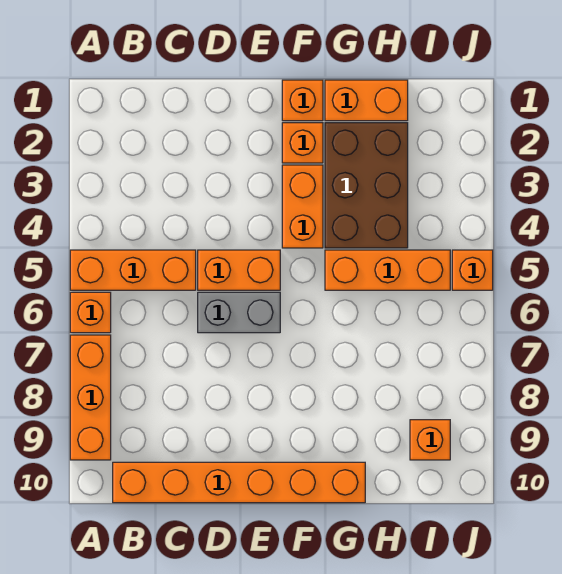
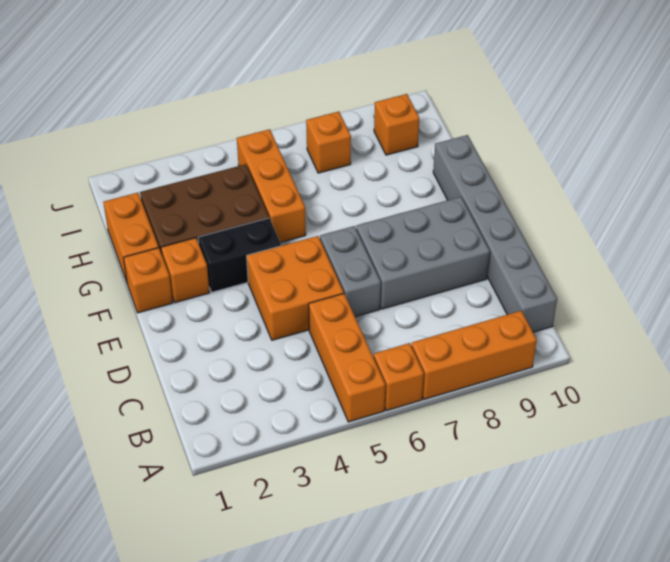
orange brick B10:G10 level 1 -> grey brick B10:G10 level 1
orange brick D5:E5 level 1 -> orange brick D4:E5 level 1
none -> grey brick D7:E9 level 1
orange brick F3:F4 level 1 -> black brick F3:F4 level 1
orange brick J5 level 1 -> orange brick I7 level 1

